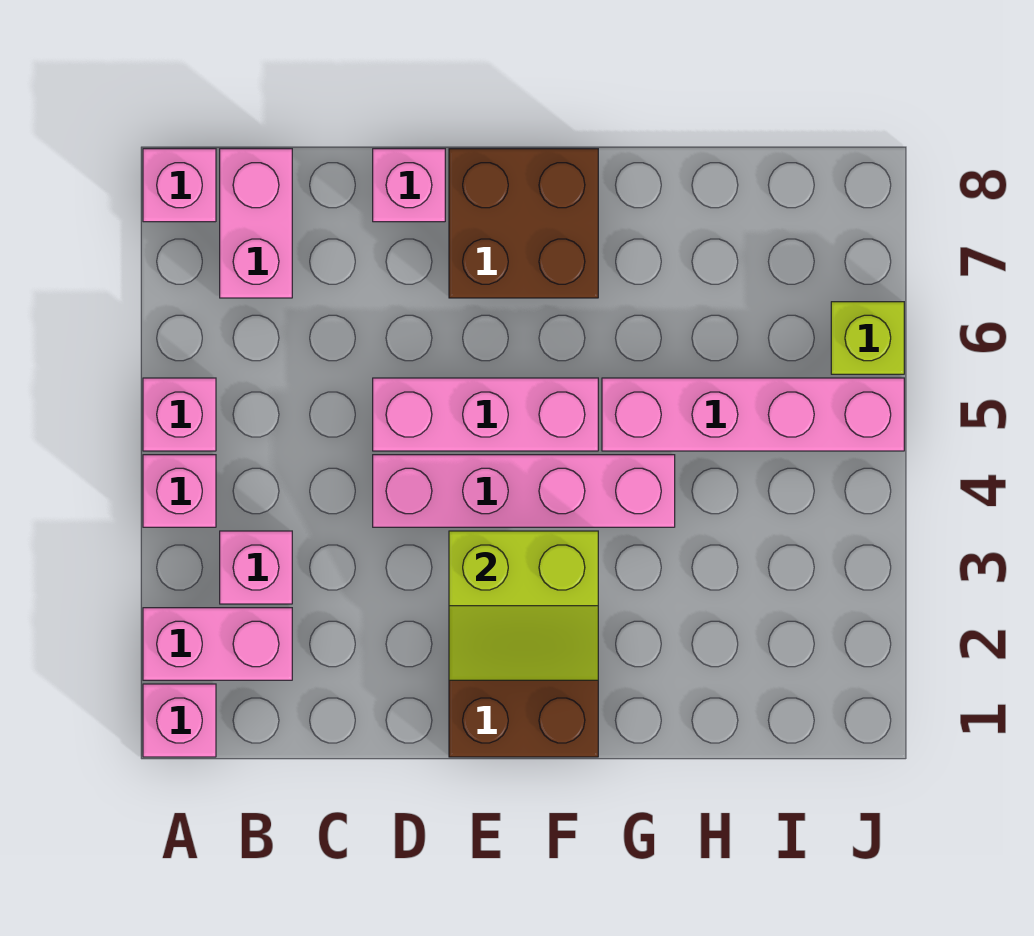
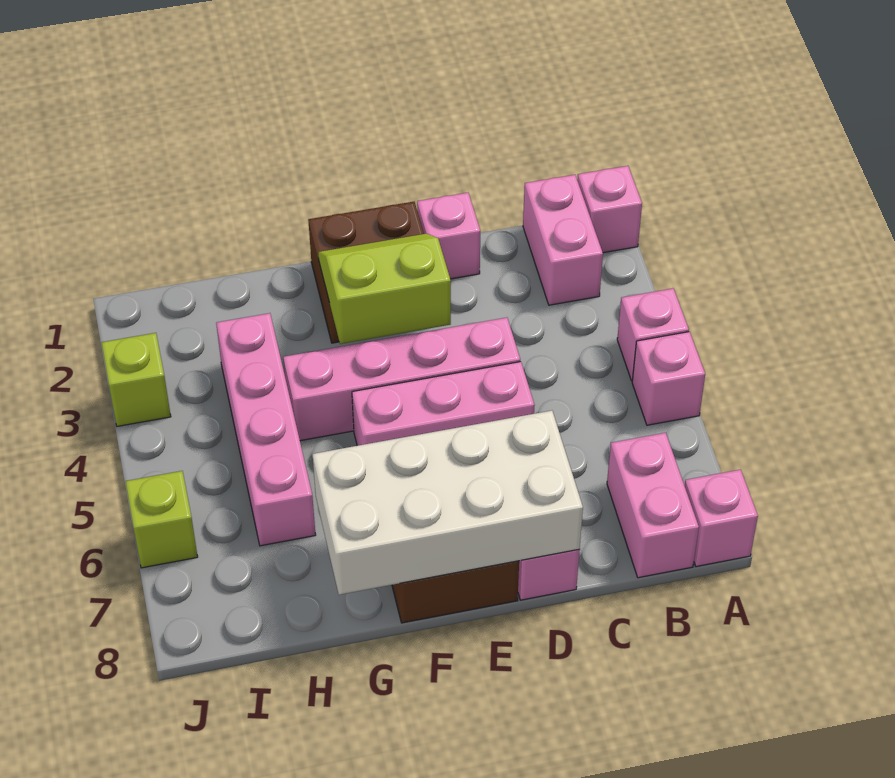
pink brick A2:B2 level 1 -> pink brick B1:B2 level 1
pink brick B3 level 1 -> pink brick D1 level 1
none -> white brick D7:G8 level 2
pink brick G5:J5 level 1 -> pink brick H3:H6 level 1
none -> lime brick J3 level 1

